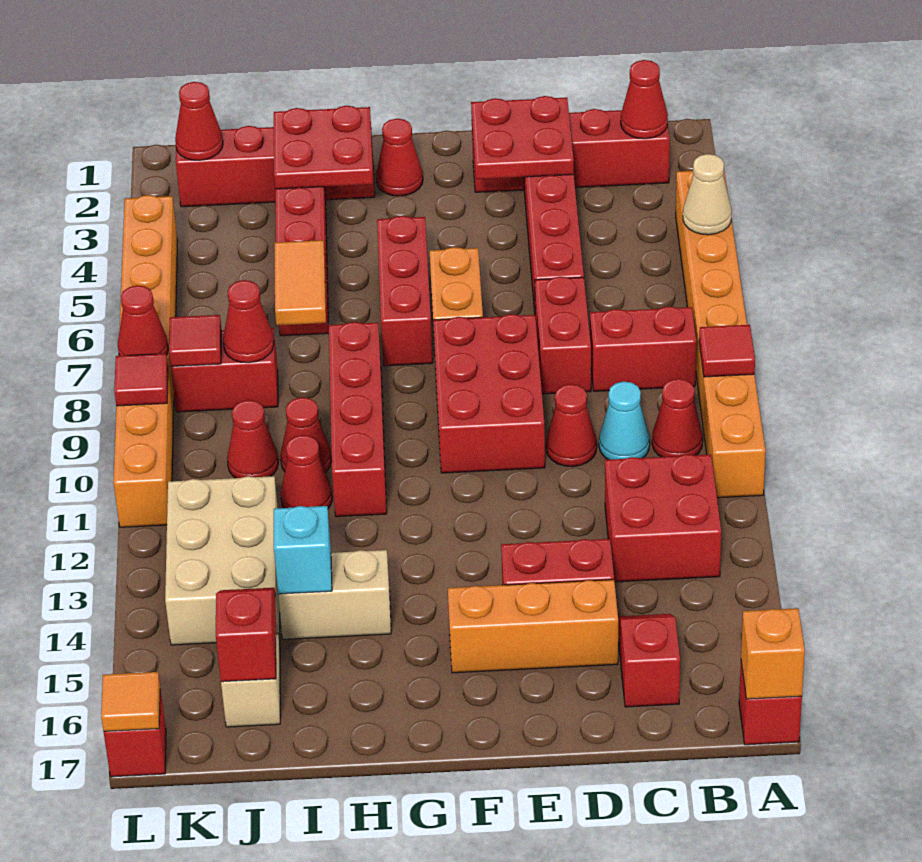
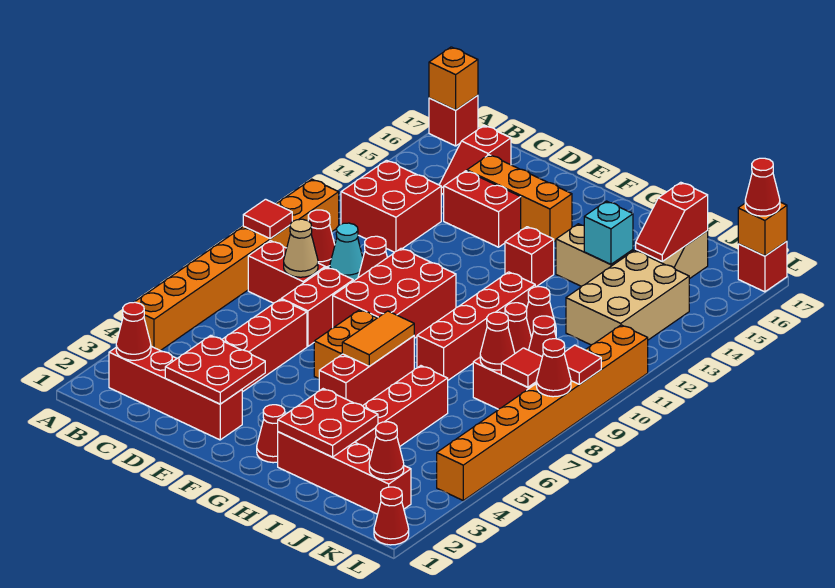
tan cone A5 level 2 -> tan cone C8 level 2
none -> red brick G13 level 1
orange tile I6:I7 level 2 -> orange tile G6:G7 level 2
none -> red cone L1 level 1
orange tile L17 level 2 -> orange brick L17 level 2
none -> red cone L17 level 3

